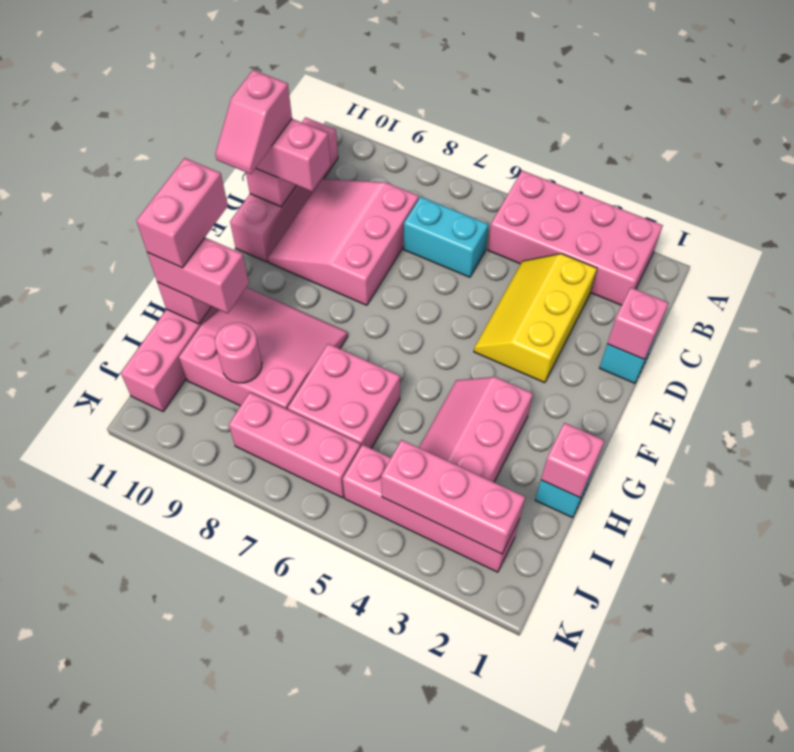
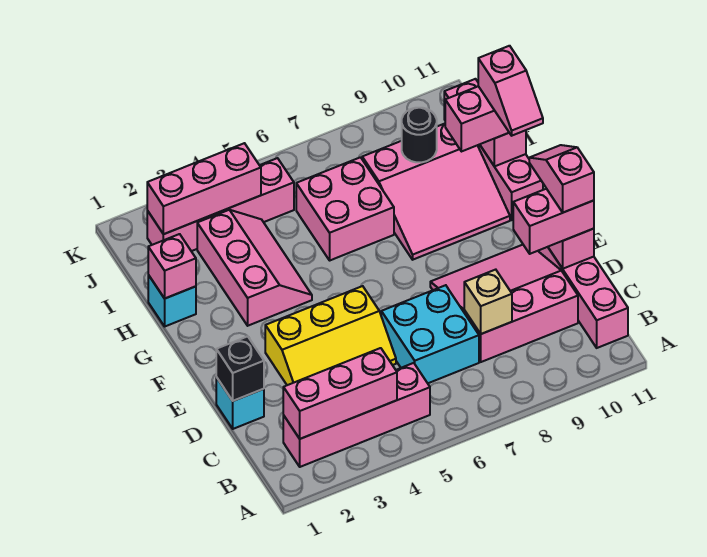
pink brick A2:B5 level 1 -> pink brick B2:B5 level 1
yellow slope C3:E4 level 1 top 3 -> yellow slope D3:E5 level 1 top E
cyan brick C6:C7 level 1 -> cyan brick C6:D7 level 1
pink slope C8:E10 level 1 top 8 -> pink slope C8:E10 level 1 top C
none -> tan brick C8 level 2
pink brick D1 level 2 -> black brick D1 level 2
pink brick G11:H11 level 4 -> pink slope G11:H11 level 4 top H
pink round brick I9 level 2 -> black round brick I9 level 2
pink brick J6:J8 level 1 -> pink brick B2:B4 level 2

